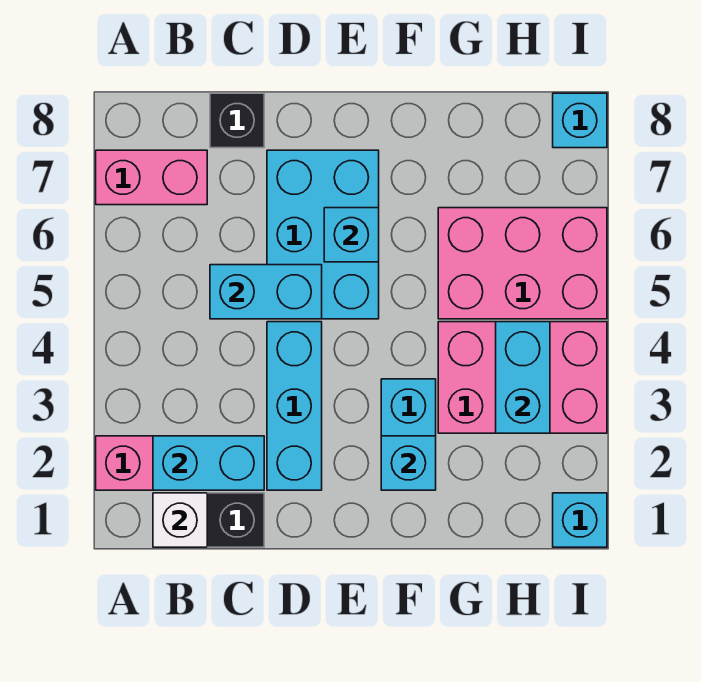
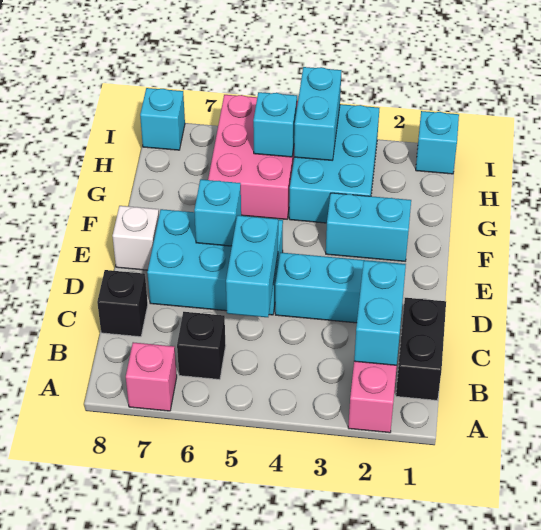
pink brick A7:B7 level 1 -> pink brick A7 level 1
white brick B1 level 2 -> white brick E8 level 1
none -> black brick B6 level 1
cyan brick F2 level 2 -> cyan brick H5 level 2
pink brick G3:I4 level 1 -> cyan brick G3:I4 level 1
cyan brick H3:H4 level 2 -> cyan brick H4:I4 level 2

